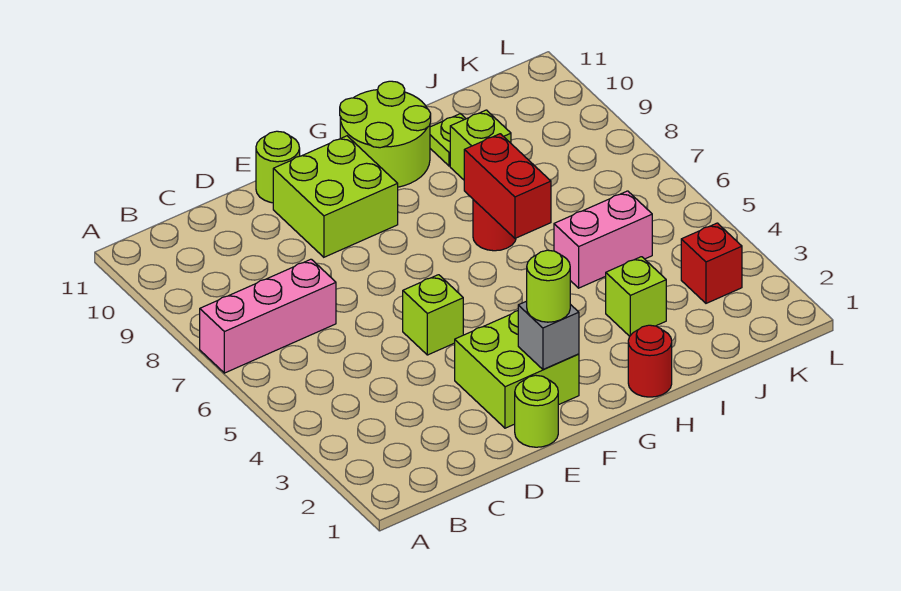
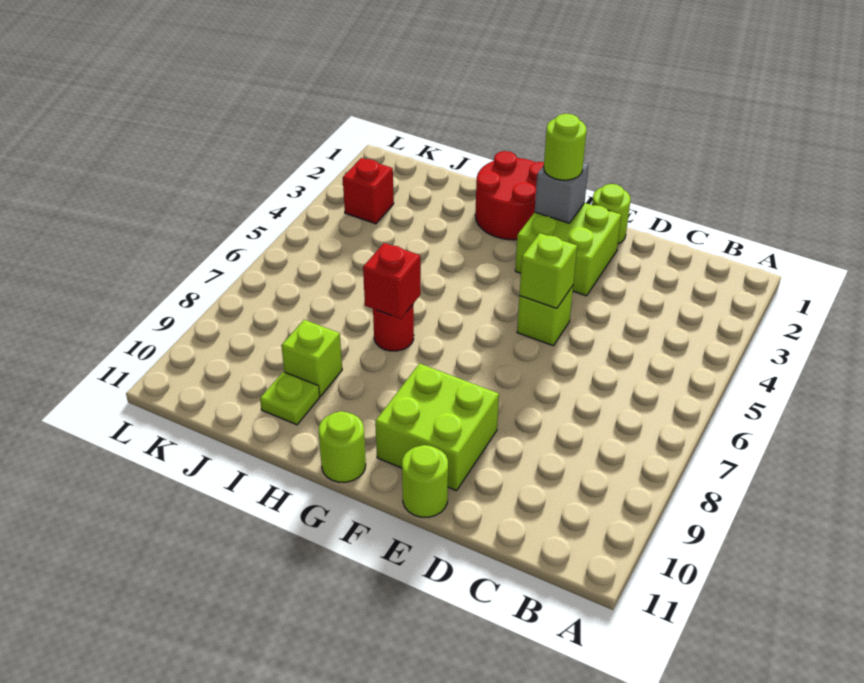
pink brick A7:C7 level 1 -> none
lime round brick G10:H11 level 1 -> lime round brick G11 level 1
red round brick H1 level 1 -> red round brick G1:H2 level 1
red brick H6:H7 level 2 -> red brick H7 level 2
lime brick I3 level 1 -> lime brick E5 level 2
pink brick I5:J5 level 1 -> none

